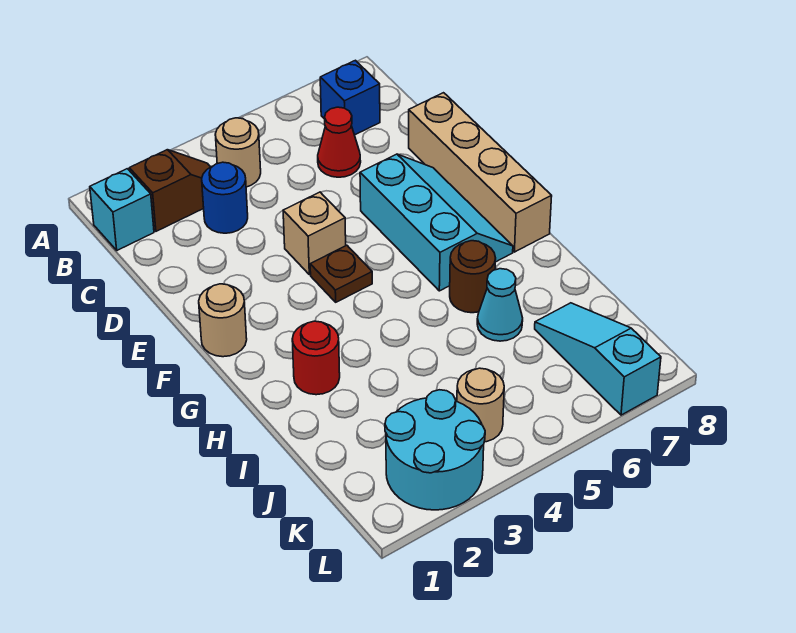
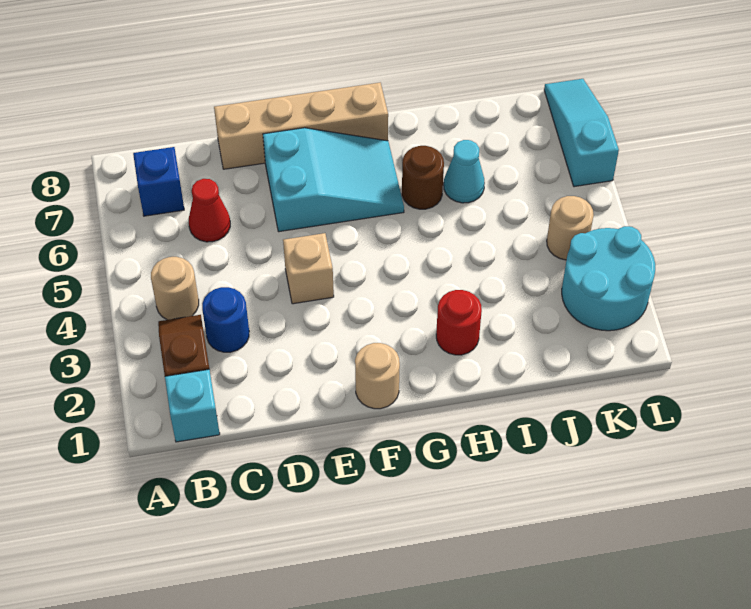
cyan slope E6:G7 level 1 top 6 -> cyan slope E6:G7 level 1 top E
brown plate F4 level 1 -> none
cyan slope J7:L7 level 1 top L -> cyan slope L6:L8 level 1 top 6

